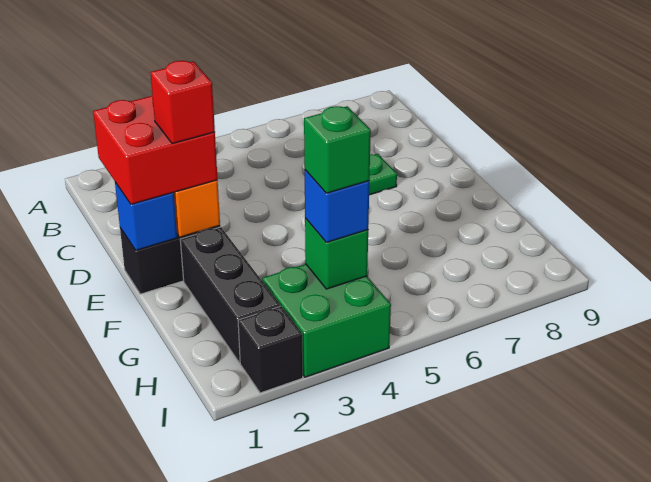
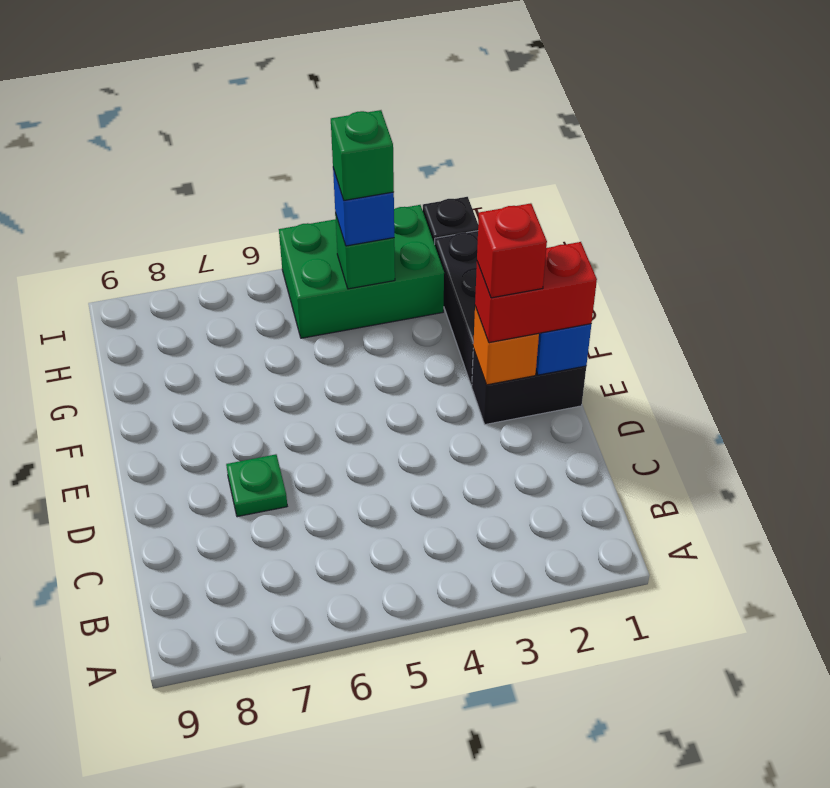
red brick D1:E2 level 3 -> red brick E1:E2 level 3
green brick H3:I4 level 1 -> green brick H3:I5 level 1

